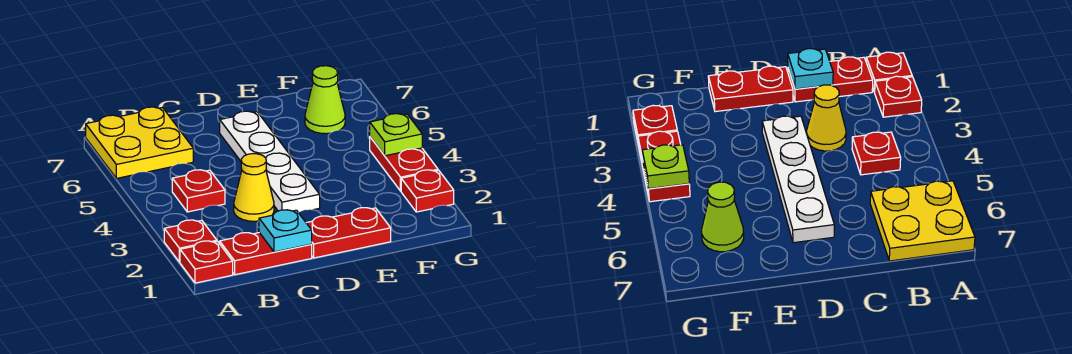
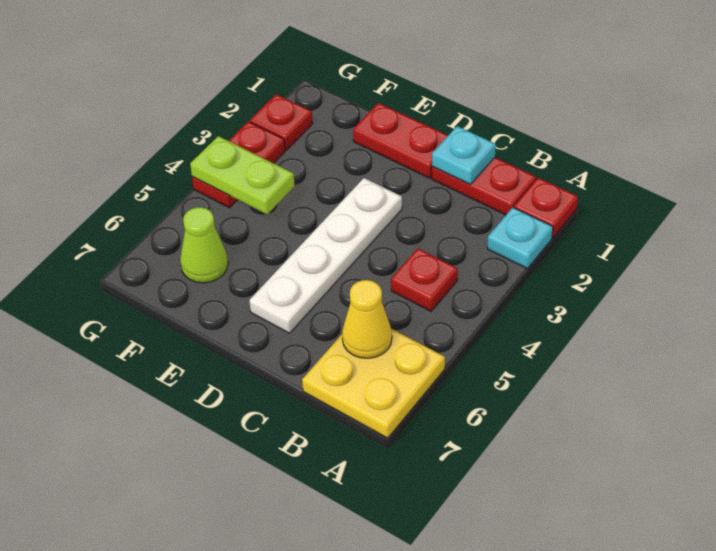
red plate A2 level 1 -> cyan plate A2 level 1
yellow cone C3 level 1 -> yellow cone B6 level 2
lime plate G4 level 2 -> lime plate F4:G4 level 2

